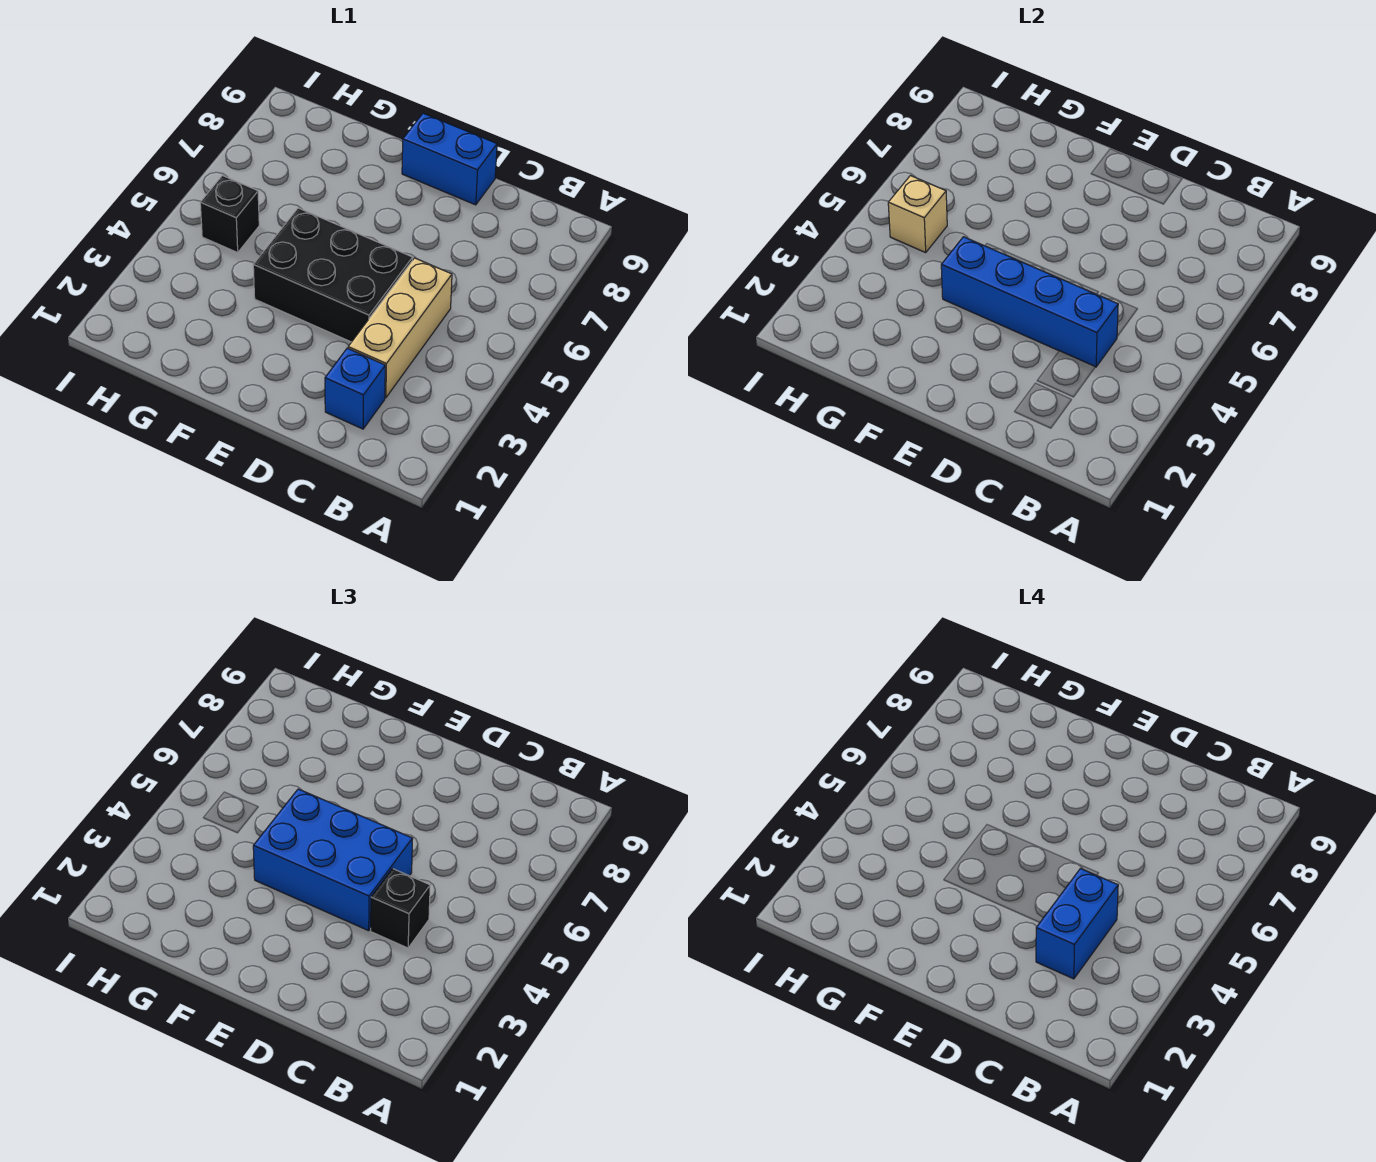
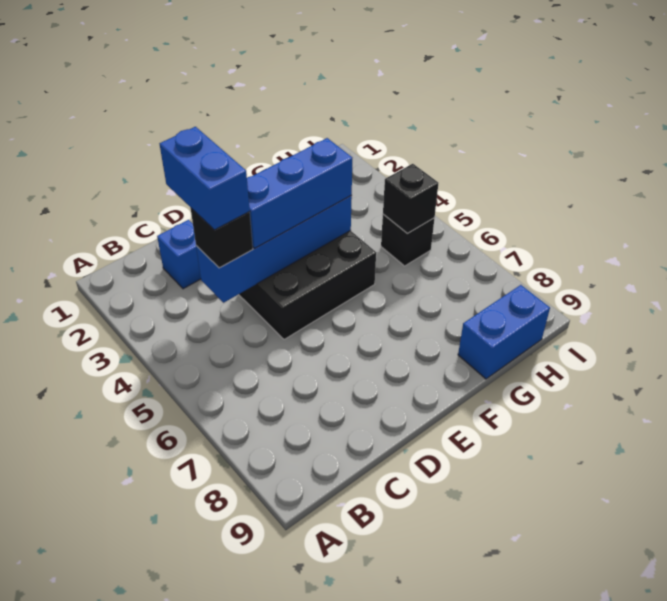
tan brick C3:C5 level 1 -> none
blue brick D4:F5 level 3 -> blue brick D4:F4 level 3
blue brick D9:E9 level 1 -> blue brick G9:H9 level 1
tan brick H5 level 2 -> black brick H5 level 2

